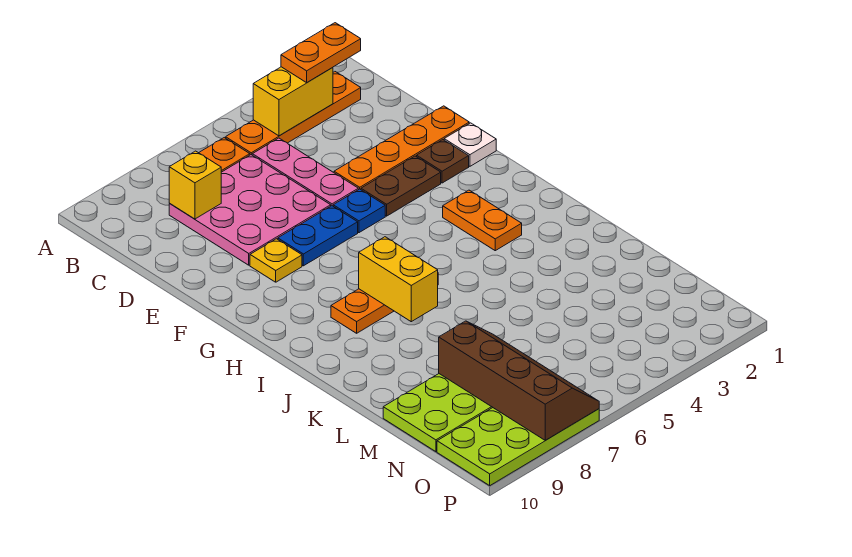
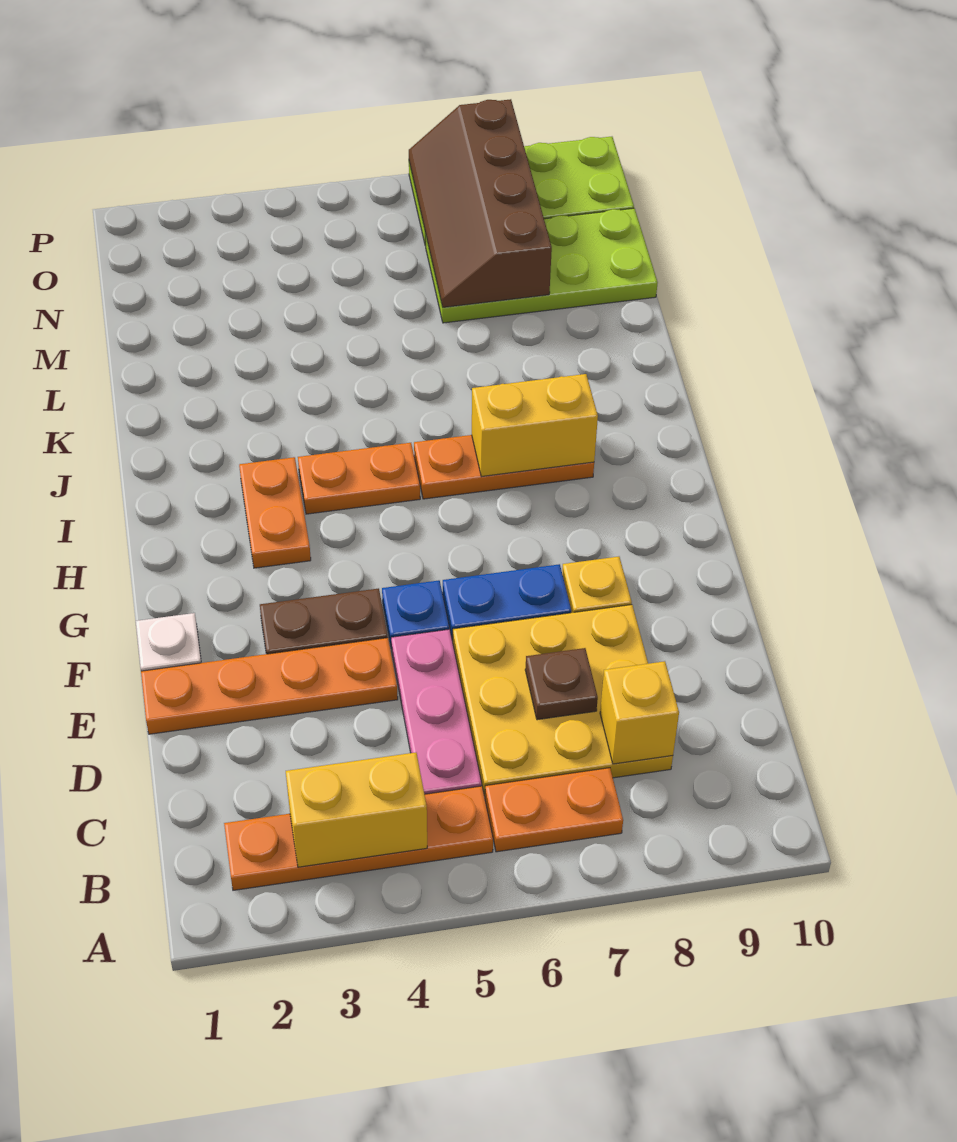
orange plate B2:B3 level 3 -> orange plate I4:I5 level 1
pink plate C6:E8 level 1 -> yellow plate C6:E8 level 1
brown plate F2 level 1 -> brown plate D7 level 2
yellow brick I7:J7 level 2 -> yellow brick I7:I8 level 2

